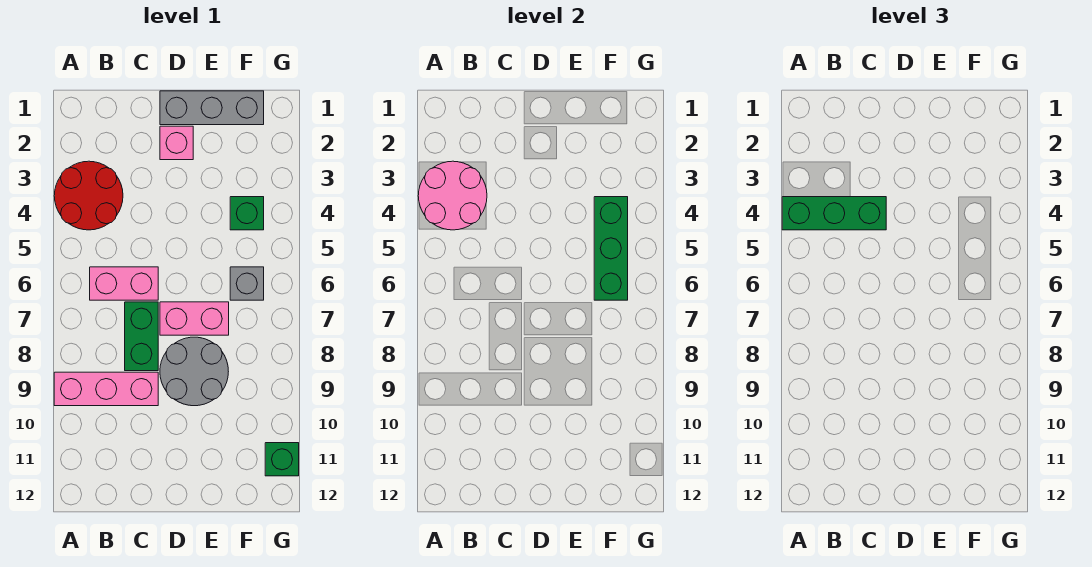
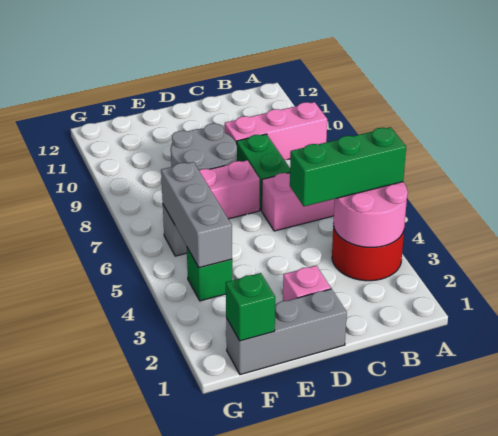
green brick F4:F6 level 2 -> grey brick F4:F6 level 2
green brick G11 level 1 -> green brick F1 level 2

